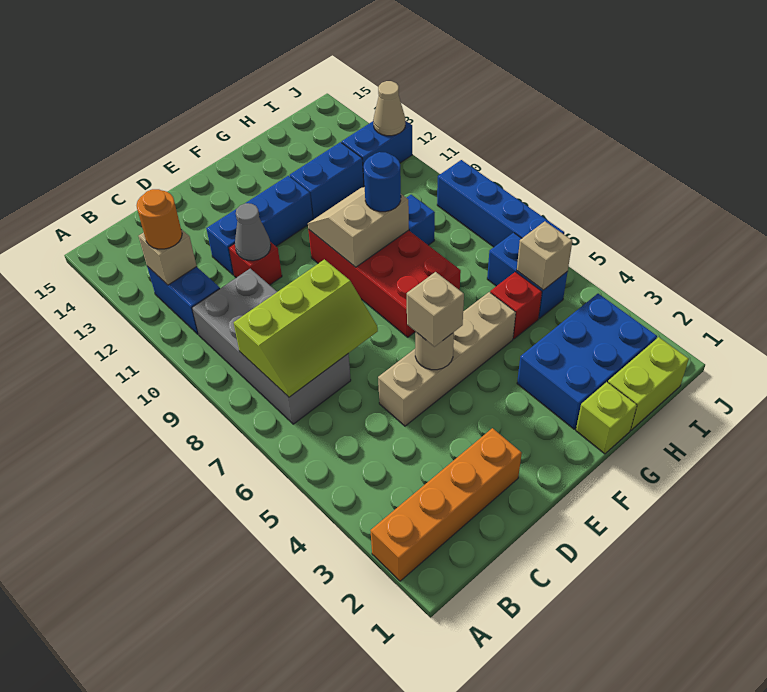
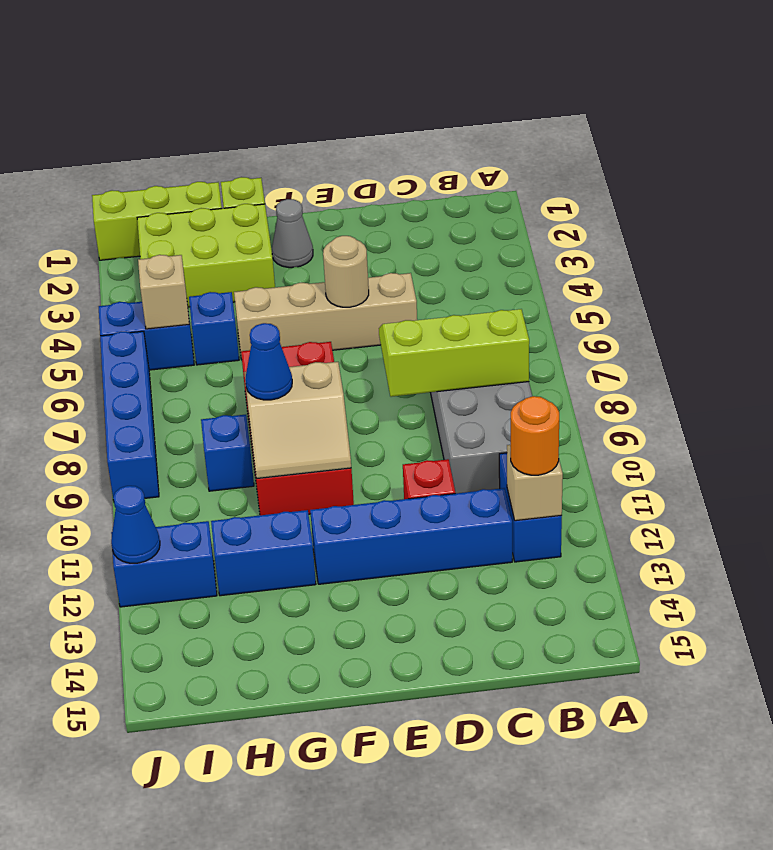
orange brick A2:D2 level 1 -> none
grey cone D11 level 2 -> grey cone F2 level 1
blue brick D12:F12 level 1 -> blue brick C12:F12 level 1
tan brick E5 level 3 -> none
blue brick G2:I3 level 1 -> lime brick G2:I3 level 1
blue round brick G9 level 3 -> blue cone G9 level 3
lime brick H1:I1 level 1 -> lime brick H1:J1 level 1
red brick H5 level 1 -> blue brick H5 level 1
blue brick I5:I6 level 1 -> blue brick I5:J5 level 1
tan cone J12 level 2 -> blue cone J12 level 2

